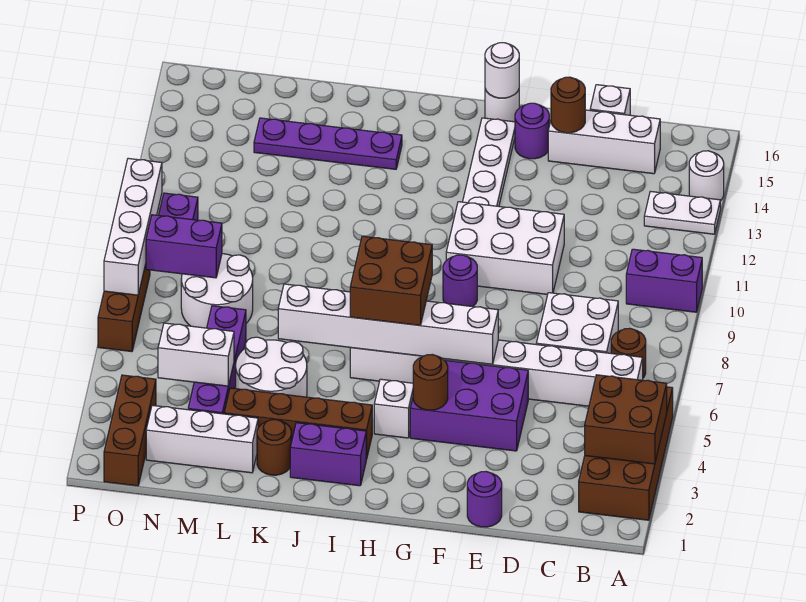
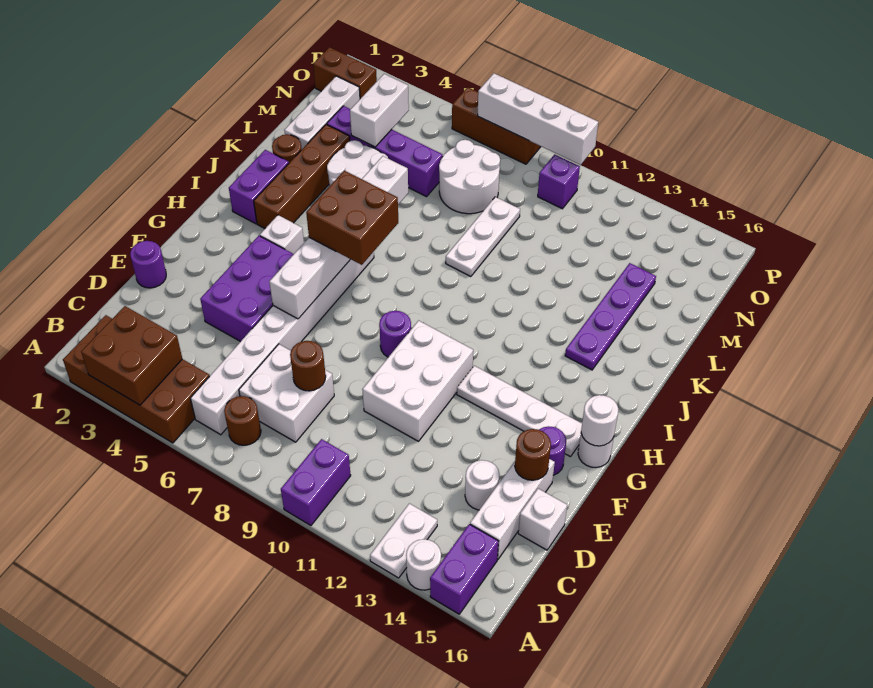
none -> white round brick D14 level 1
brown round brick G4 level 2 -> brown round brick D8 level 2
none -> white plate K9:M9 level 1
purple brick N8:O8 level 2 -> purple brick A15:B15 level 1
brown brick O1:O3 level 1 -> brown brick O1:O2 level 1

